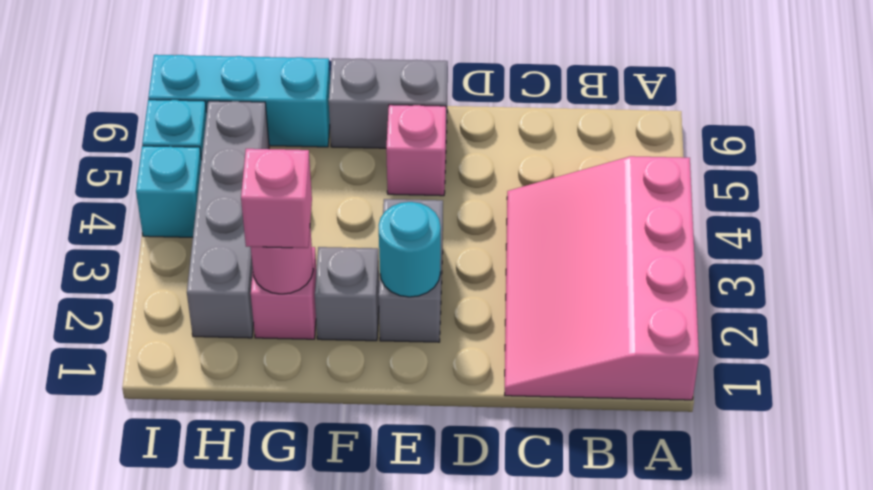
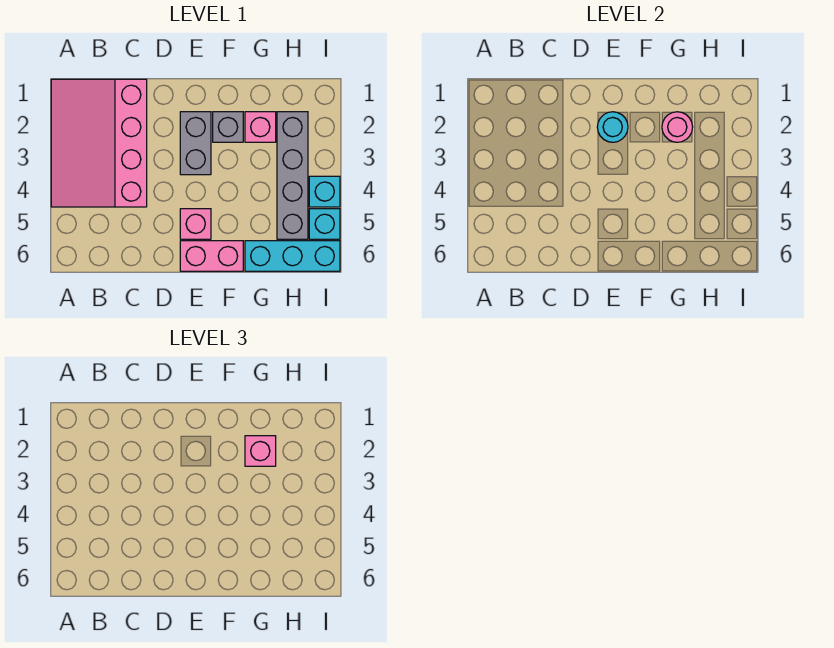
pink slope A1:C4 level 1 top A -> pink slope A1:C4 level 1 top C
grey brick E6:F6 level 1 -> pink brick E6:F6 level 1

